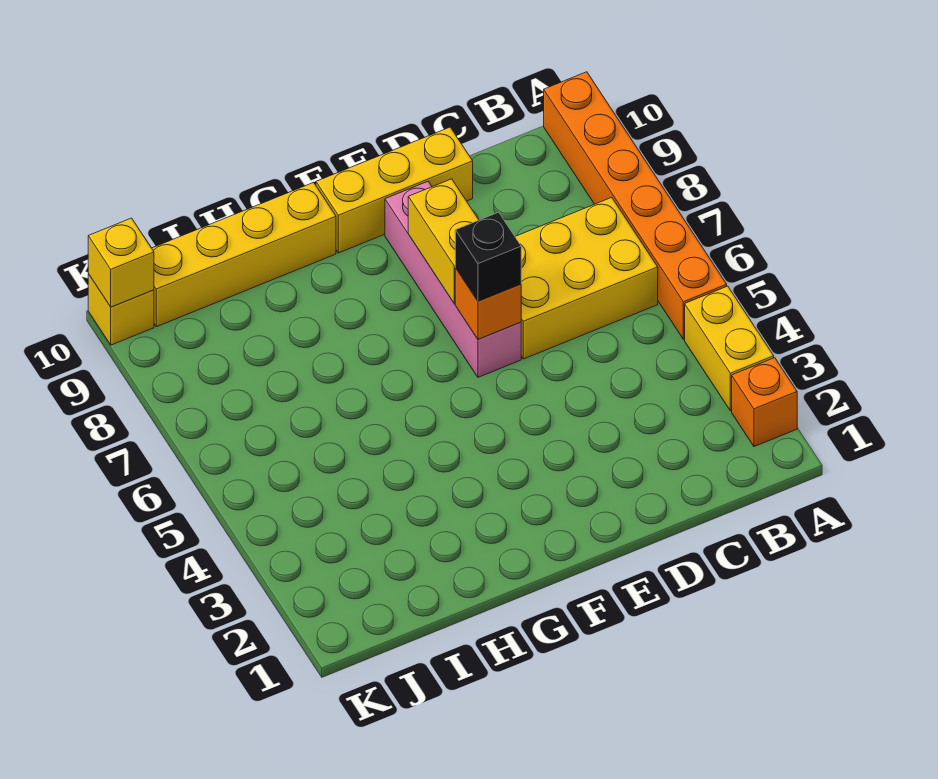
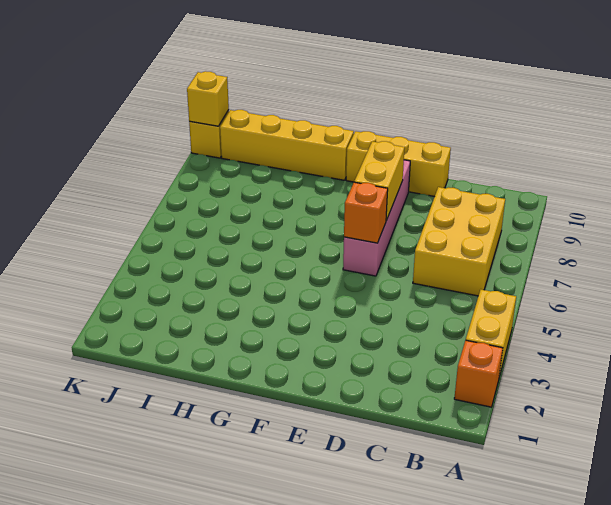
orange brick A5:A10 level 1 -> none
yellow brick B6:D7 level 1 -> yellow brick B6:C8 level 1
black brick E6 level 3 -> none

